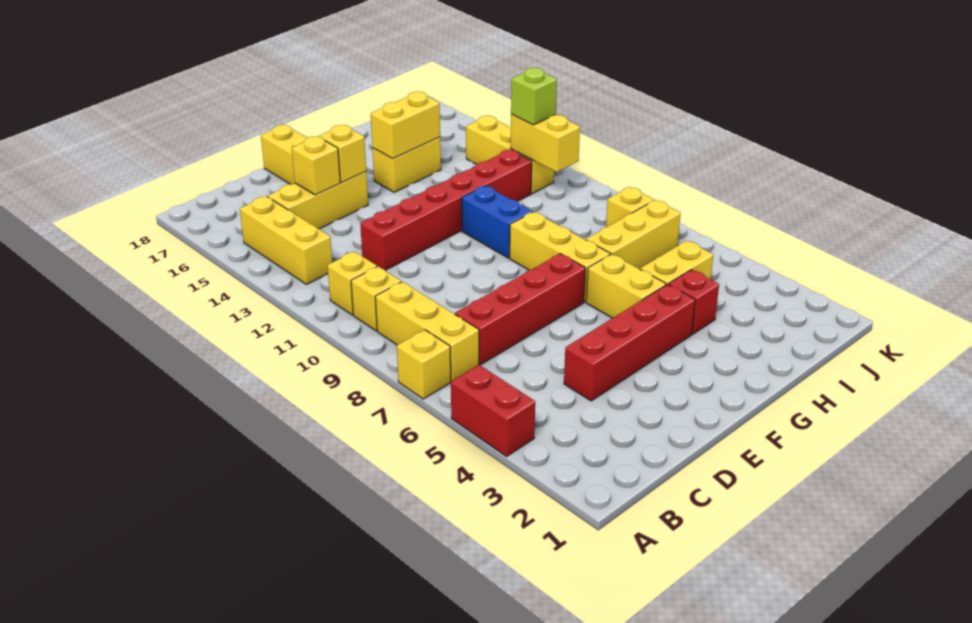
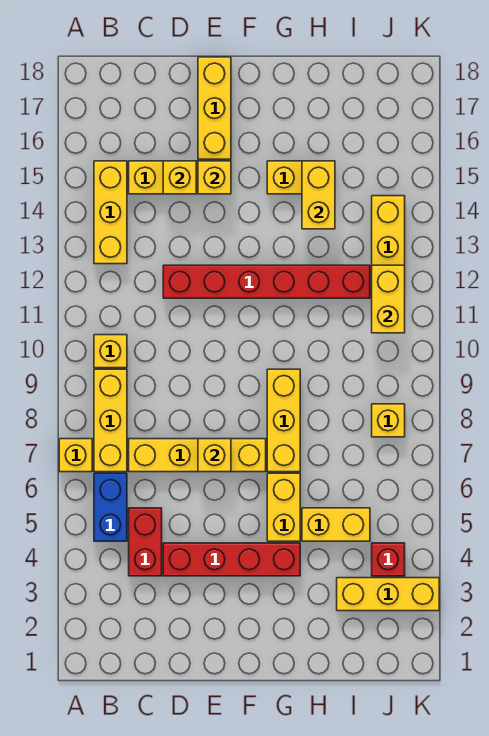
red brick A4:A5 level 1 -> red brick C4:C5 level 1
yellow brick B11 level 1 -> yellow brick E7 level 2
red brick C7:F7 level 1 -> yellow brick C7:F7 level 1
blue brick G10:G11 level 1 -> blue brick B5:B6 level 1
yellow brick G15:H15 level 2 -> yellow brick H14:H15 level 2
red brick H4 level 1 -> red brick J4 level 1
yellow brick H7:J7 level 1 -> yellow brick I3:K3 level 1
lime brick J12 level 3 -> none

